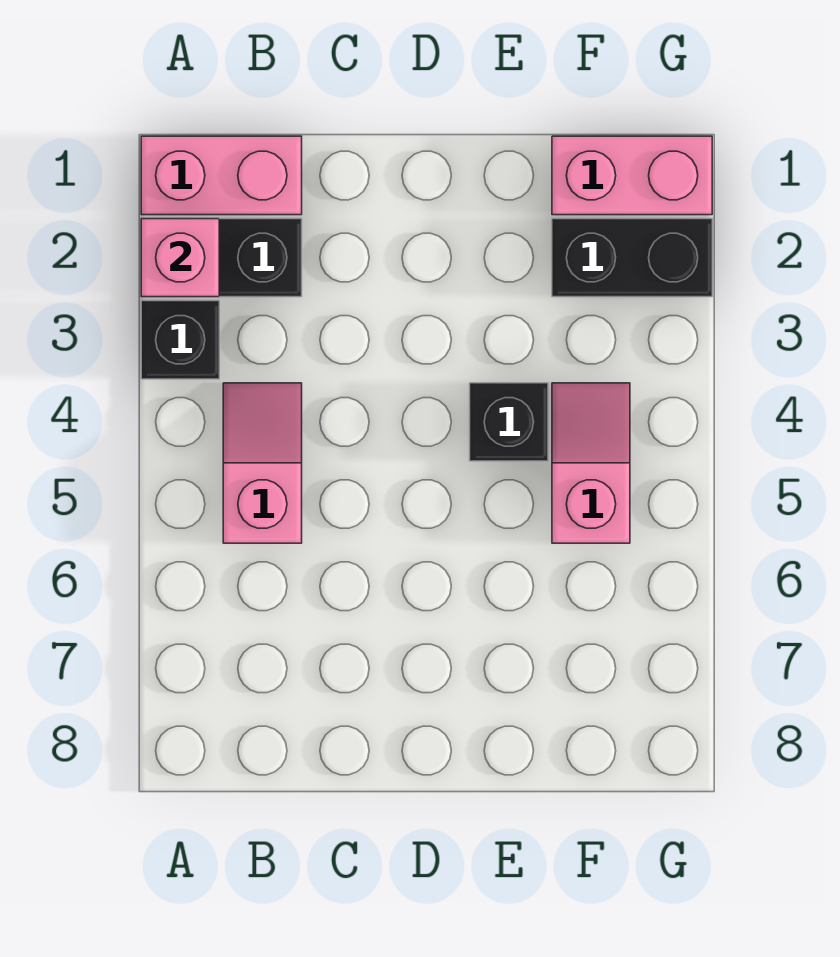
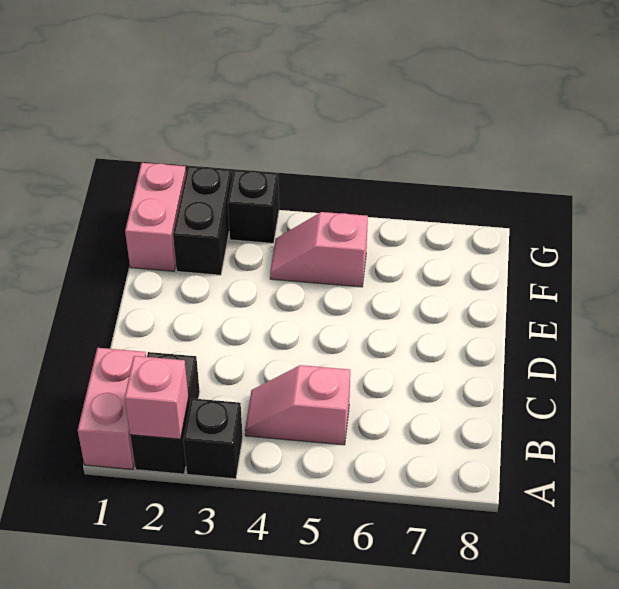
black brick E4 level 1 -> black brick G3 level 1

